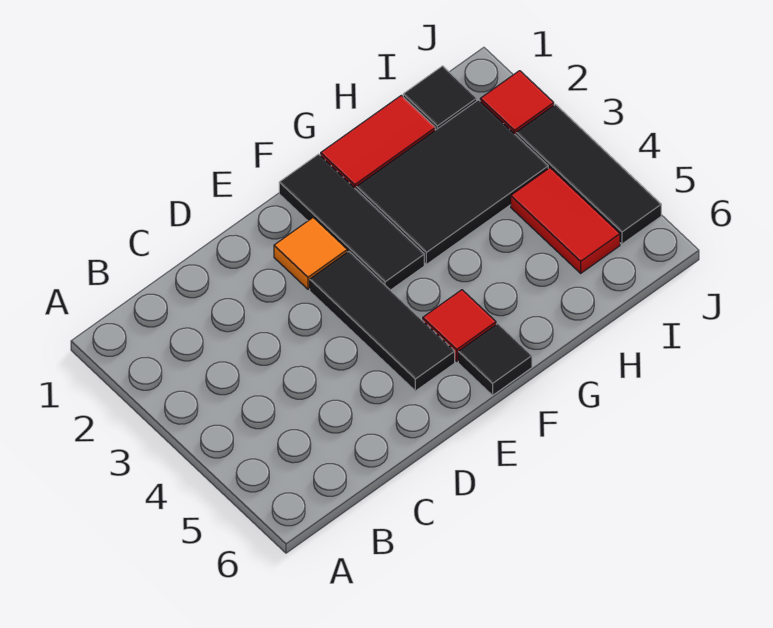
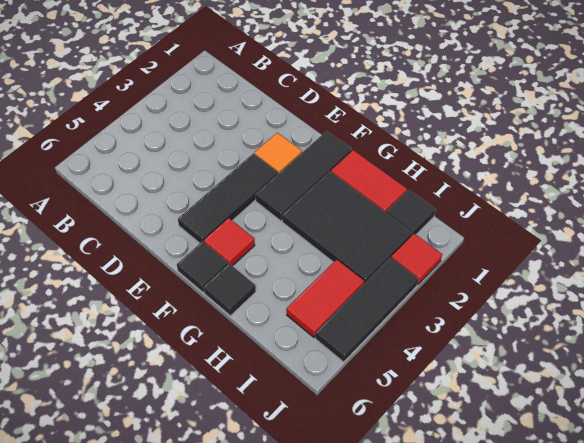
none -> black tile G6 level 1

